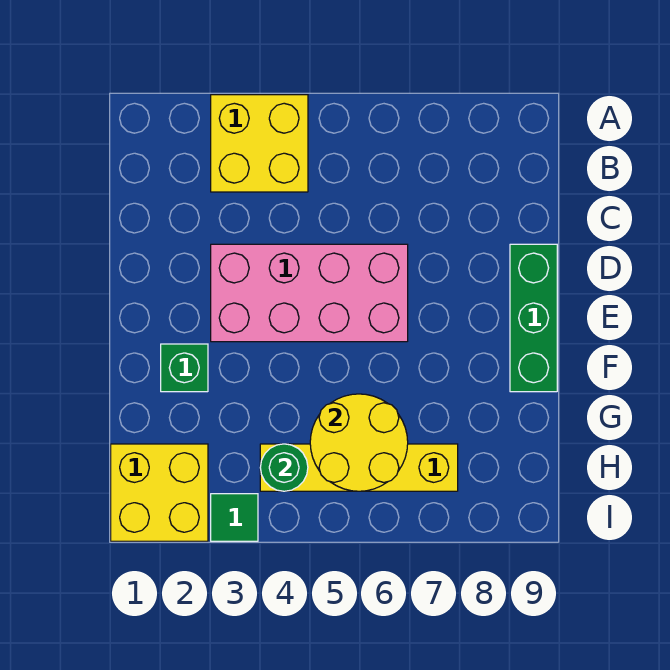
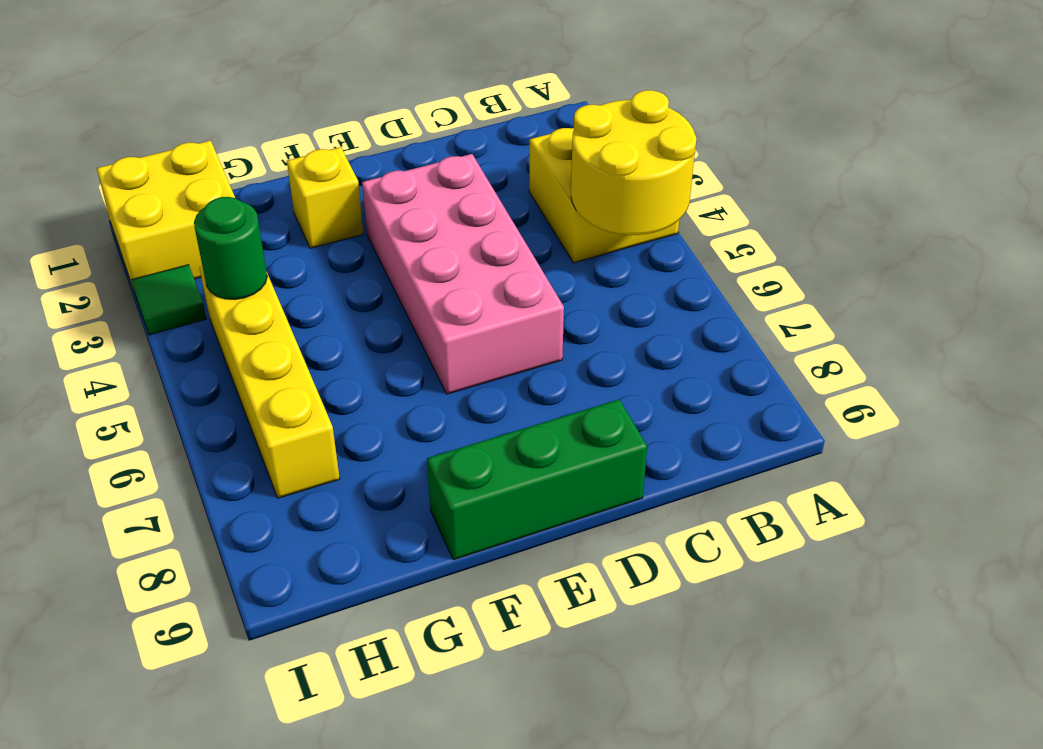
green brick F2 level 1 -> yellow brick F2 level 1
yellow round brick G5:H6 level 2 -> yellow round brick A4:B5 level 2

